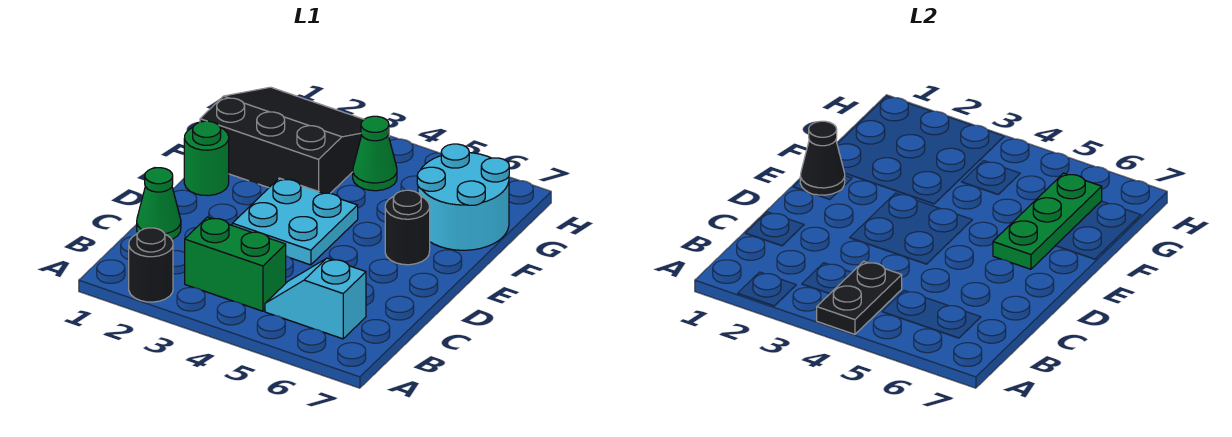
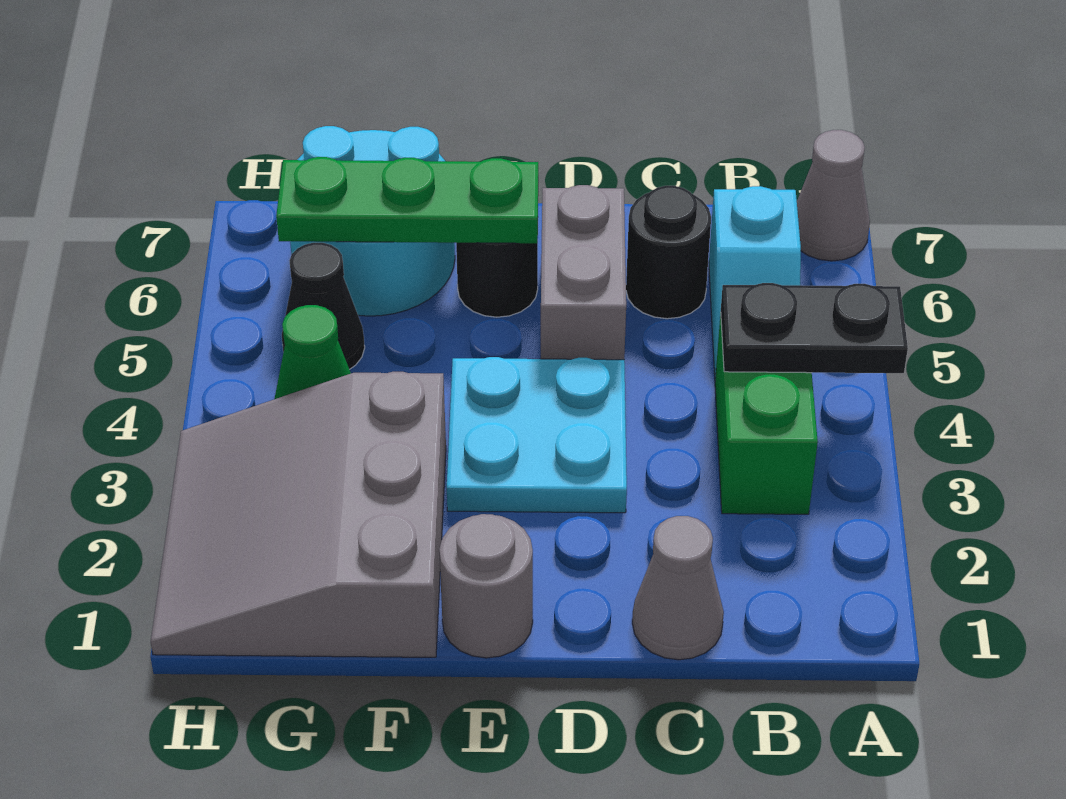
black round brick A2 level 1 -> black round brick C6 level 1
none -> grey cone A7 level 1
green cone C1 level 1 -> grey cone C1 level 1
none -> grey brick D5:D6 level 1
green round brick E1 level 1 -> grey round brick E1 level 1
black cone E1 level 2 -> black cone G5 level 1
black slope F1:H3 level 1 top F -> grey slope F1:H3 level 1 top F

